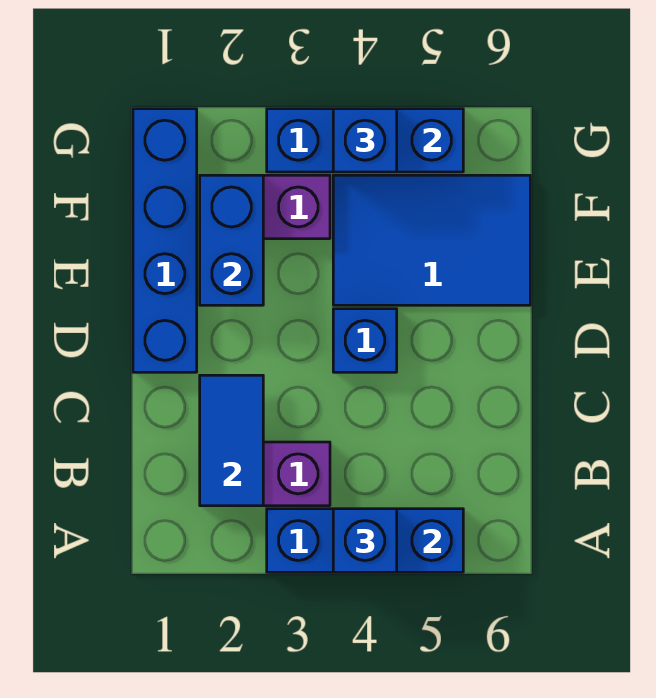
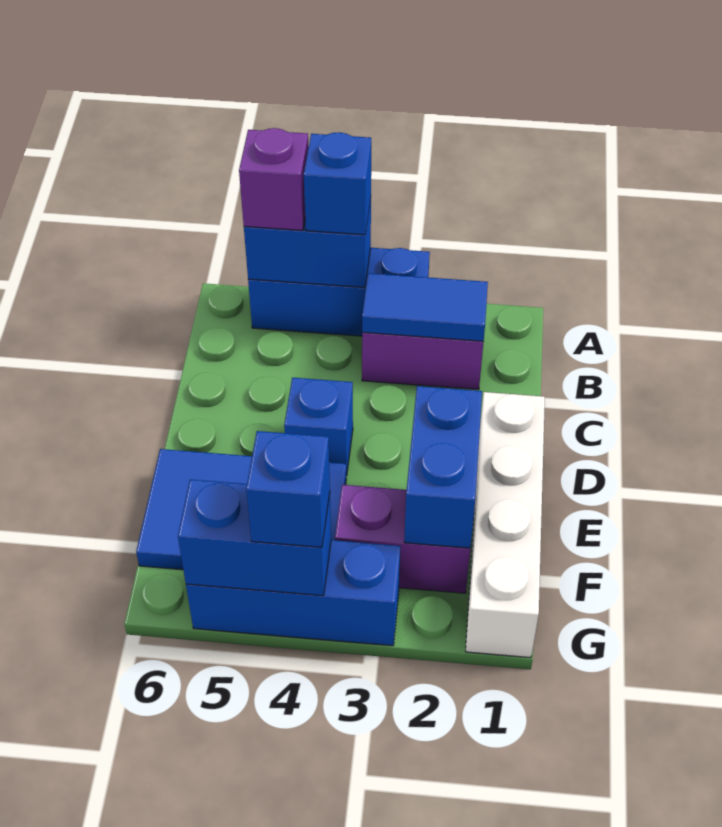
none -> purple brick A5 level 3
blue tile B2:C2 level 2 -> blue tile B2:B3 level 2
blue brick D1:G1 level 1 -> white brick D1:G1 level 1

